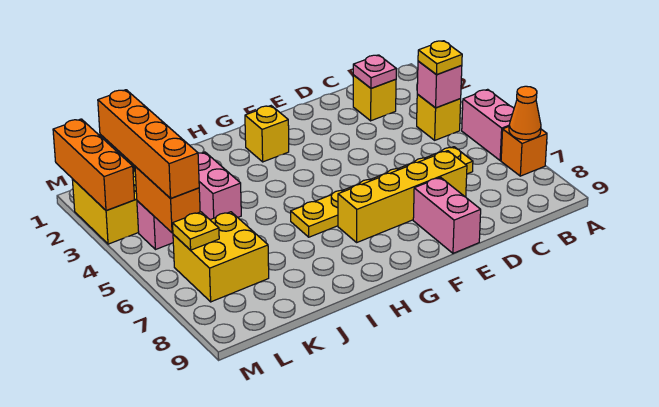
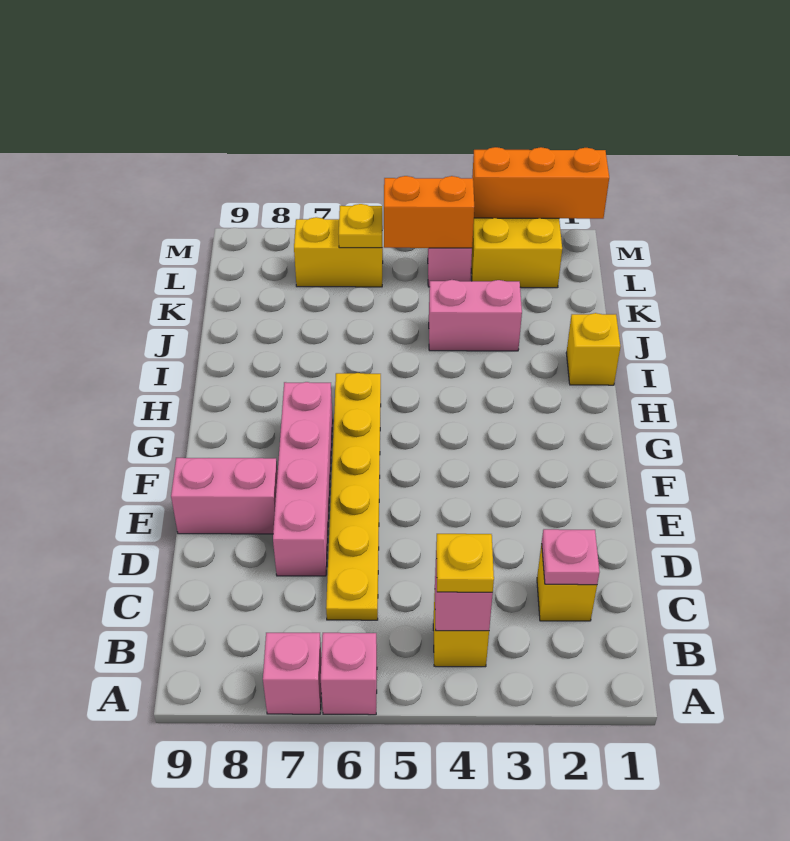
pink brick A5:A6 level 1 -> pink brick A6 level 1
orange brick A7 level 1 -> pink brick A7 level 1
orange cone A7 level 2 -> none
yellow brick D7:G7 level 1 -> pink brick D7:G7 level 1
yellow brick G2 level 1 -> yellow brick I1 level 1
yellow brick K6:L7 level 1 -> yellow brick L6:L7 level 1
orange brick L2:L5 level 3 -> none

